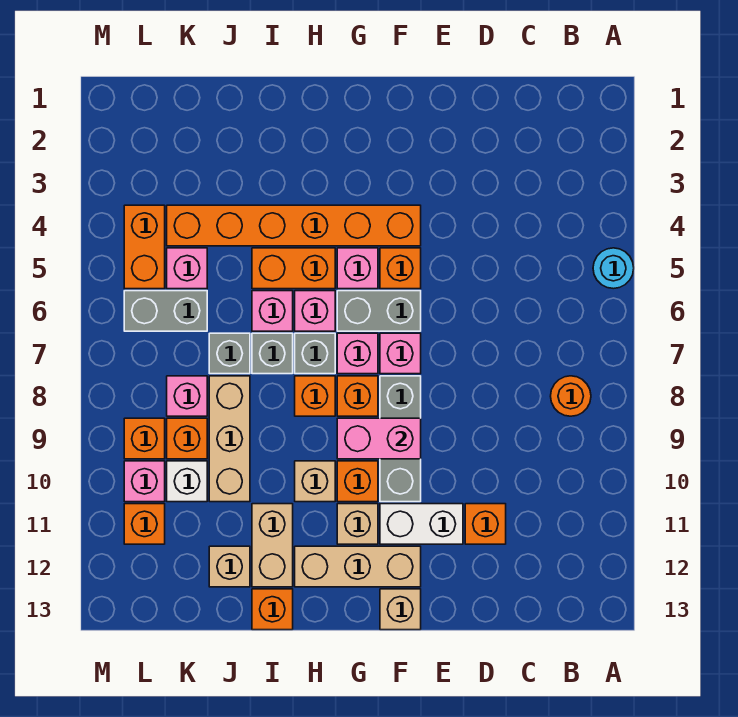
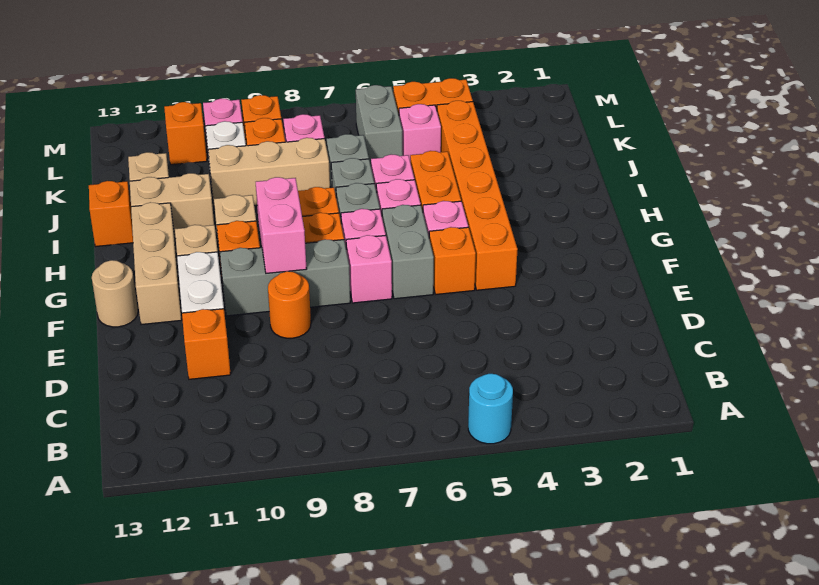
orange round brick B8 level 1 -> orange round brick E9 level 1
tan brick F13 level 1 -> tan round brick F13 level 1

